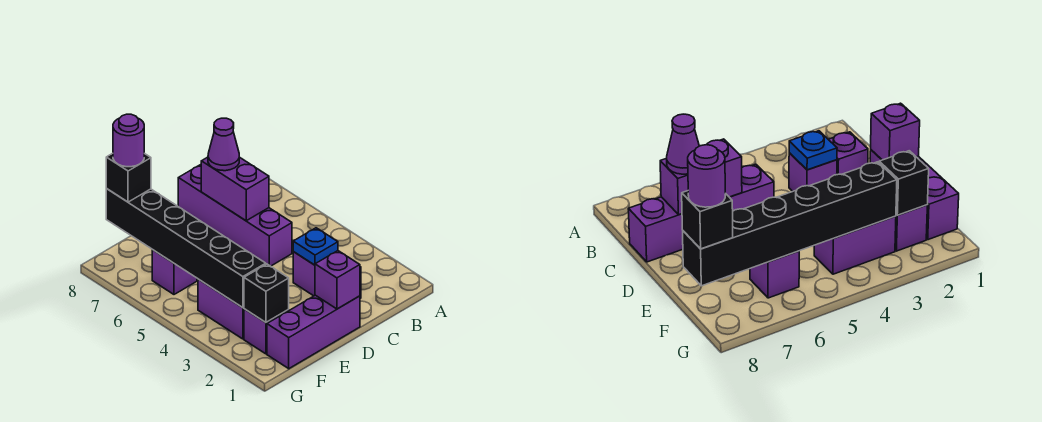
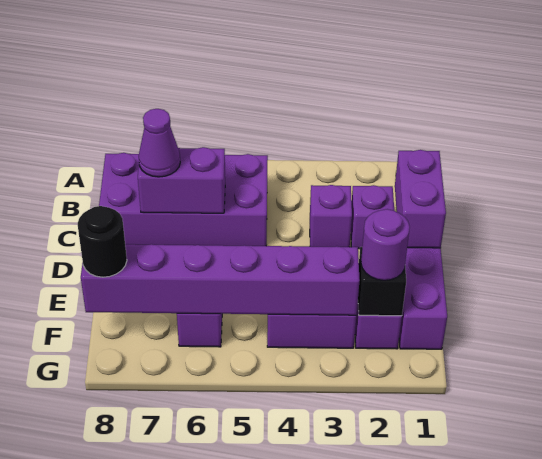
blue plate C3 level 2 -> none
purple brick C5:C8 level 1 -> purple brick B5:C8 level 1
purple brick D1 level 2 -> purple brick C1:D1 level 2
black brick F3:F8 level 2 -> purple brick F3:F8 level 2
black brick F8 level 3 -> black round brick F8 level 3
purple round brick F8 level 4 -> purple round brick F2 level 3

